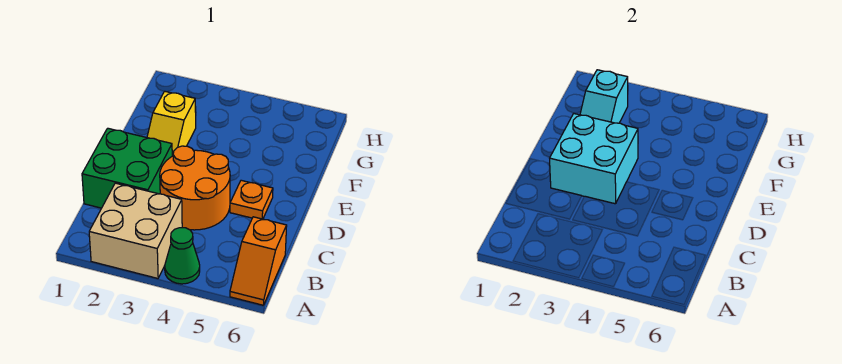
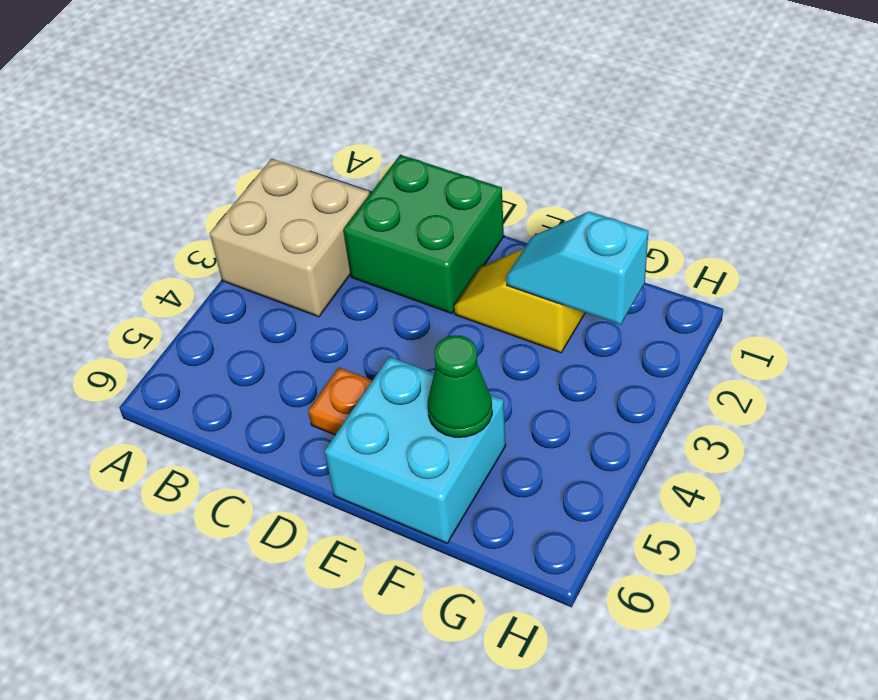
green cone A4 level 1 -> green cone F5 level 2
orange slope A6:B6 level 1 top B -> none
orange round brick C3:D4 level 1 -> none
cyan brick D2:E3 level 2 -> cyan brick E5:F6 level 1

